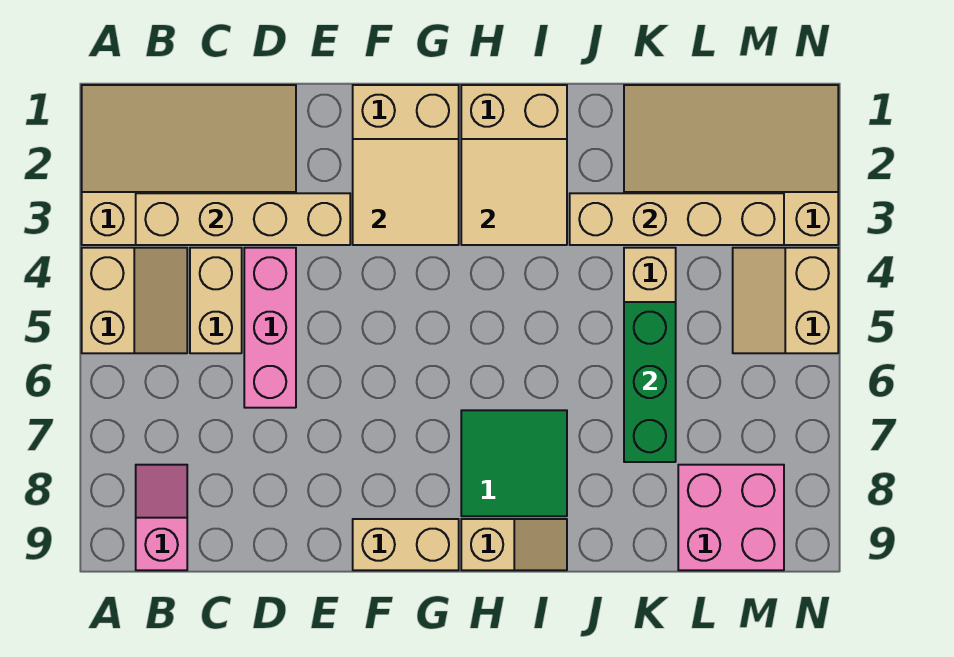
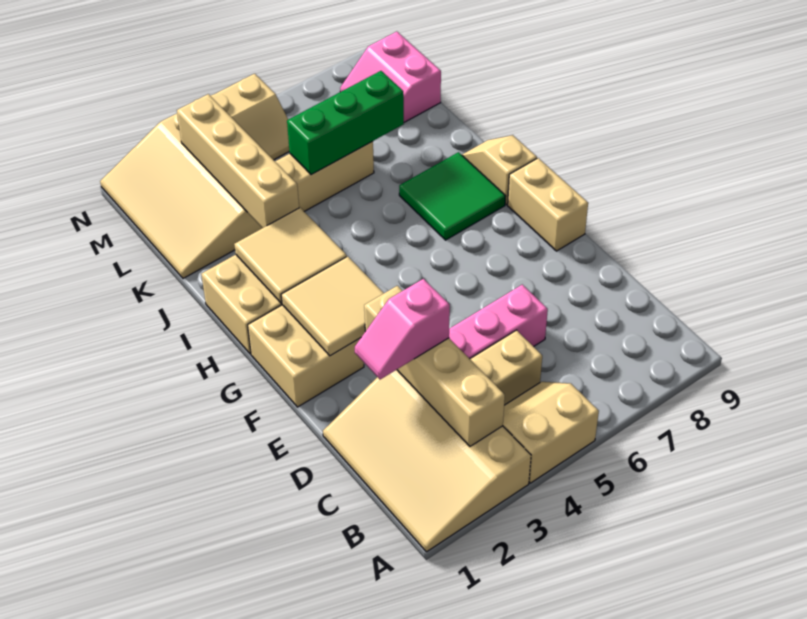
pink slope B8:B9 level 1 top 9 -> pink slope D2:D3 level 3 top 3
pink brick L8:M9 level 1 -> pink slope L8:M9 level 1 top 9

